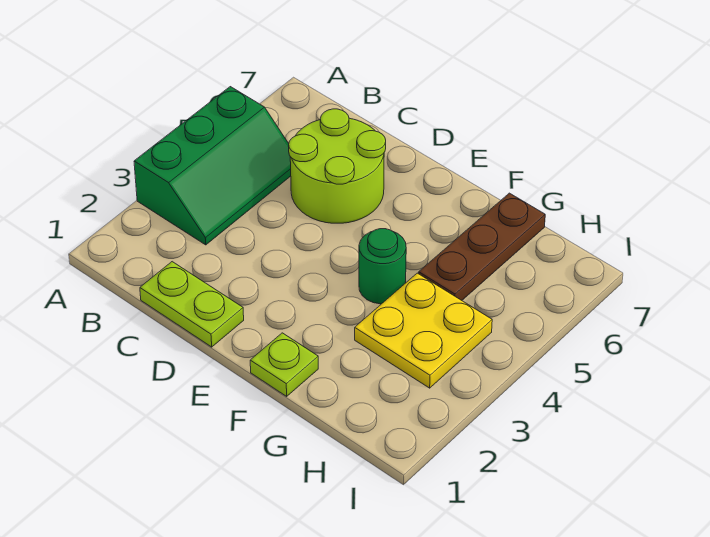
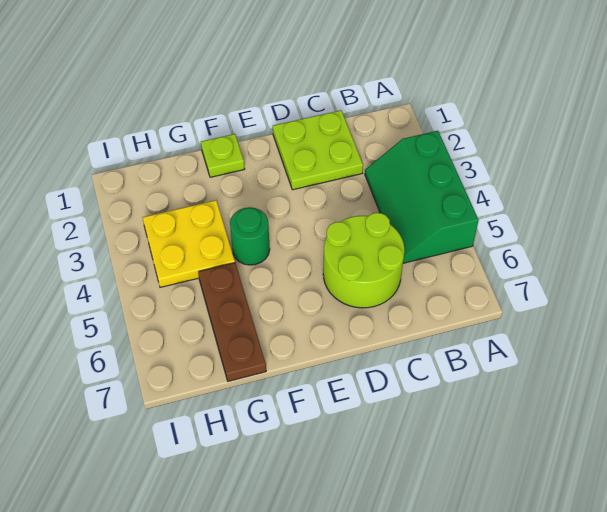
lime plate C1:D1 level 1 -> lime plate C1:D2 level 1

